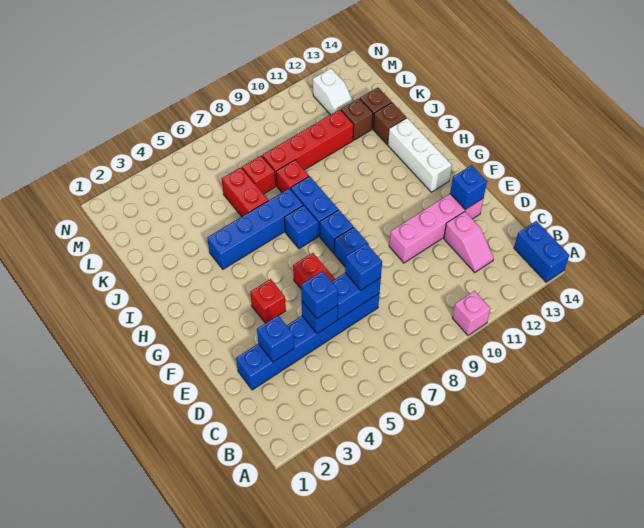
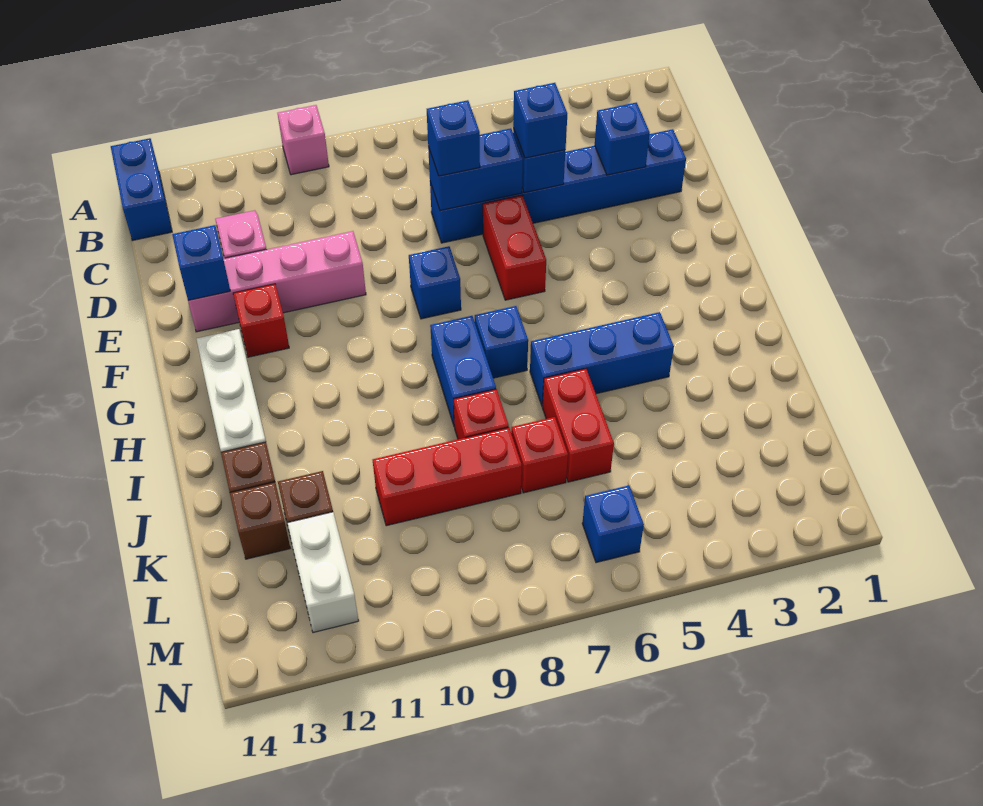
red brick F4 level 1 -> red brick F12 level 1
blue brick G8 level 1 -> blue brick M6 level 1
blue brick I4:I7 level 1 -> blue brick I4:I6 level 1
red brick K8:K11 level 1 -> red brick K8:K10 level 1
white slope L12:M12 level 1 top M -> white brick L12:M12 level 1

